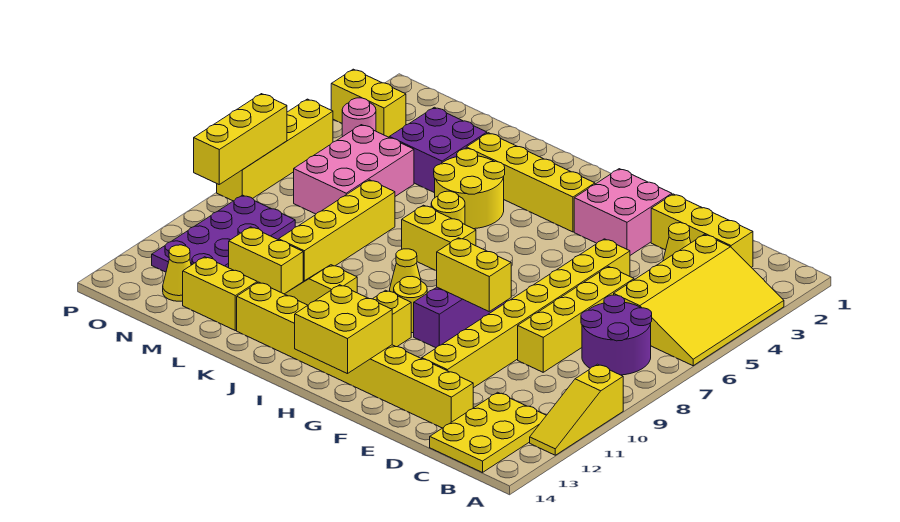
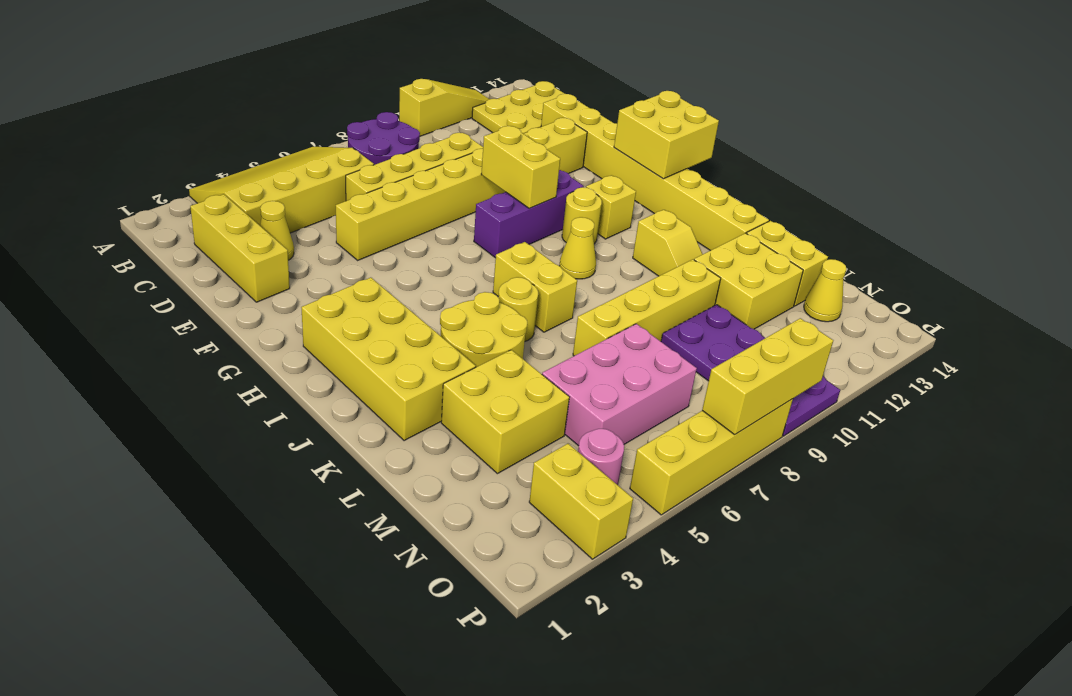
pink brick F2:G3 level 1 -> none
yellow brick H3:K3 level 1 -> yellow brick H2:K3 level 1
purple brick L3:M4 level 1 -> yellow brick L3:M4 level 1
yellow brick L11:M11 level 1 -> yellow brick L11:M12 level 1
purple plate N9:O12 level 1 -> purple plate M9:P10 level 1

